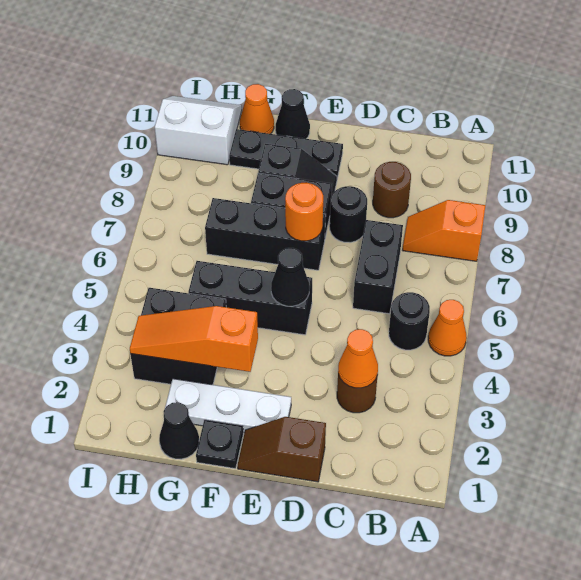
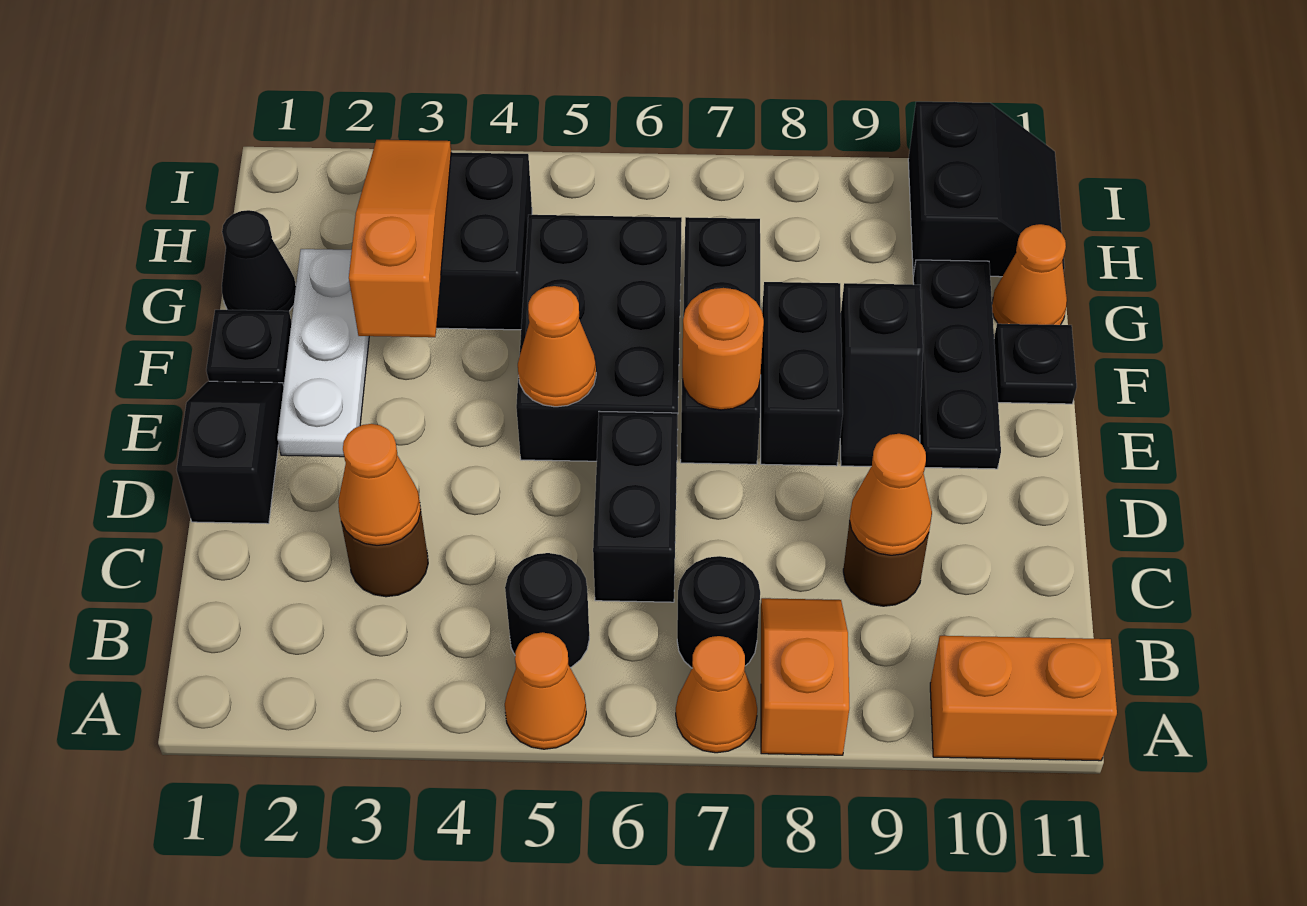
none -> orange cone A7 level 1
none -> orange brick A10:A11 level 1
black brick C6:C7 level 1 -> black brick C6:D6 level 1
none -> orange cone C9 level 2
brown slope D1:E1 level 1 top D -> black slope D1:E1 level 1 top D
black round brick D8 level 1 -> black round brick B7 level 1
black brick E5:G5 level 1 -> black brick E5:G6 level 1
black cone E5 level 2 -> orange cone E5 level 2
black cone F11 level 1 -> black plate F11 level 1
white slope H10:I11 level 1 top 10 -> black slope H10:I11 level 1 top 10

